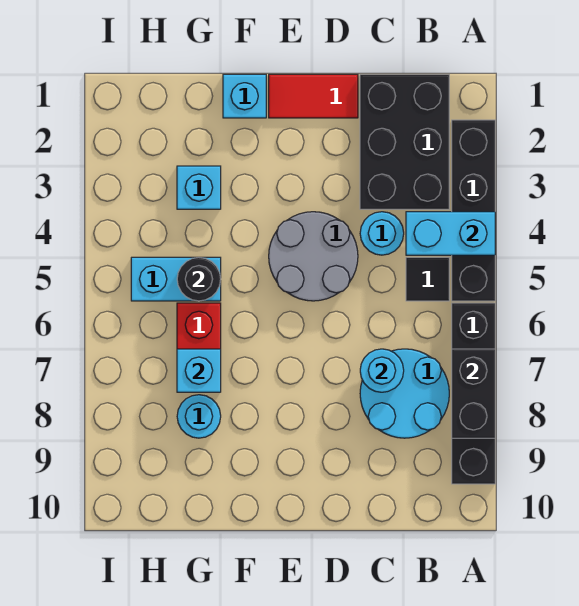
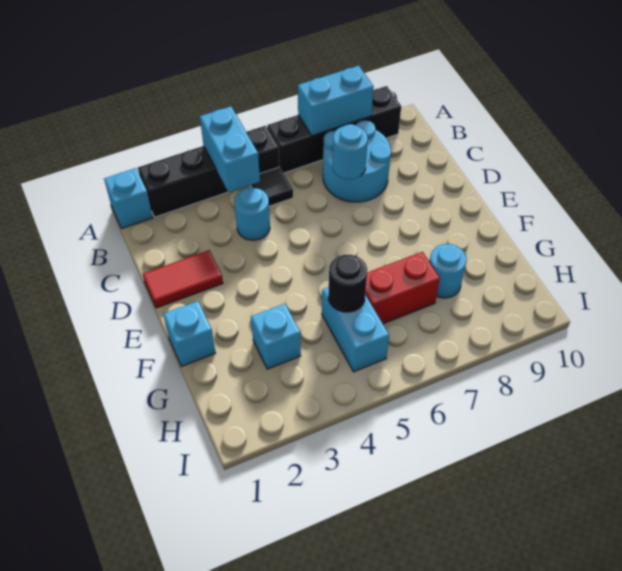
black brick A7:A8 level 2 -> cyan brick A7:A8 level 2
black brick B1:C3 level 1 -> none
red tile D1:E1 level 1 -> red tile D1:D2 level 1
grey round brick D4:E5 level 1 -> none
cyan brick G7 level 2 -> cyan brick A1 level 1

